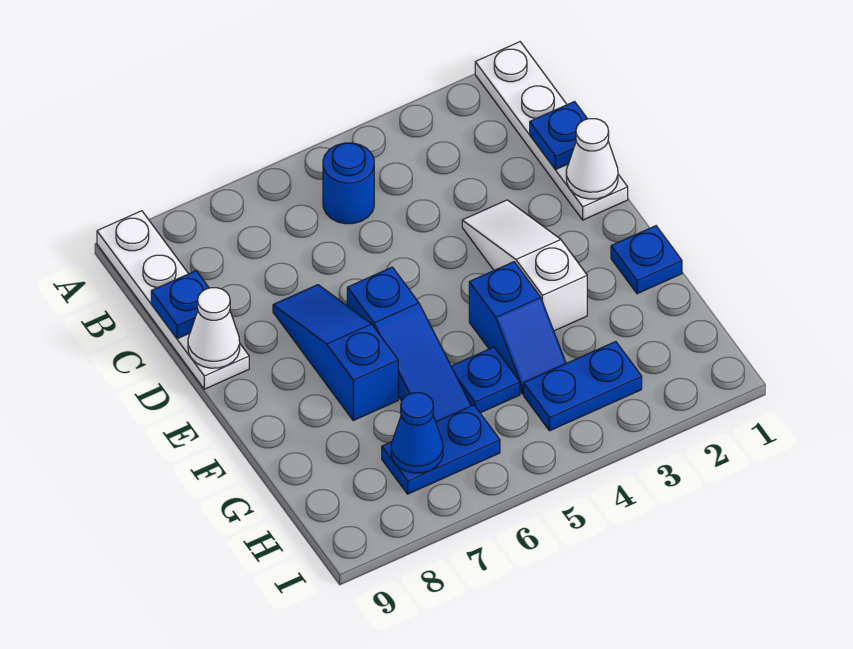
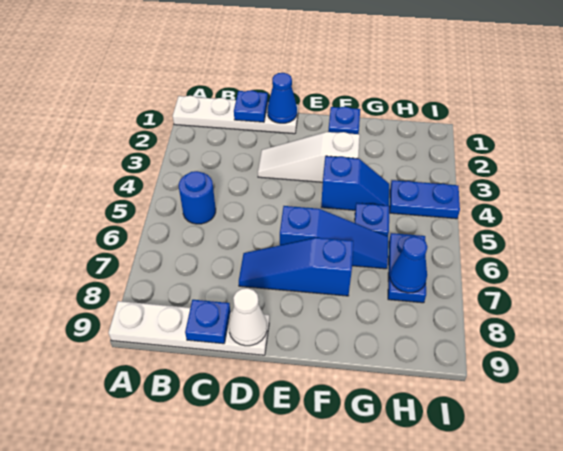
white cone D1 level 2 -> blue cone D1 level 2
blue plate H3:H4 level 1 -> blue plate H4:I4 level 1

